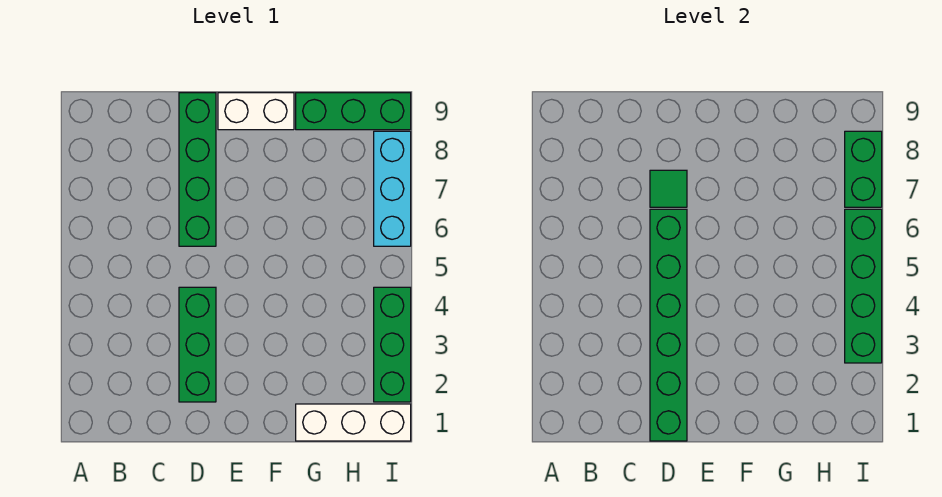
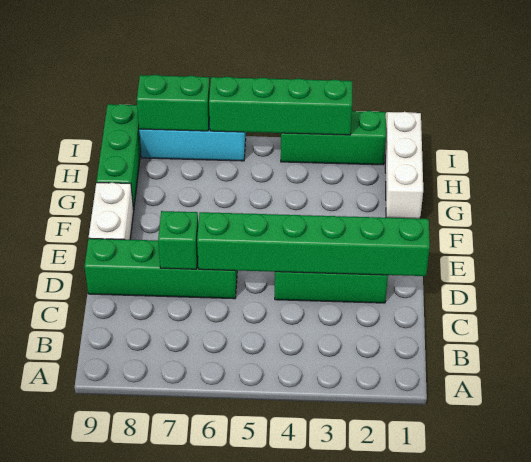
green tile D7 level 2 -> green brick D7 level 2

